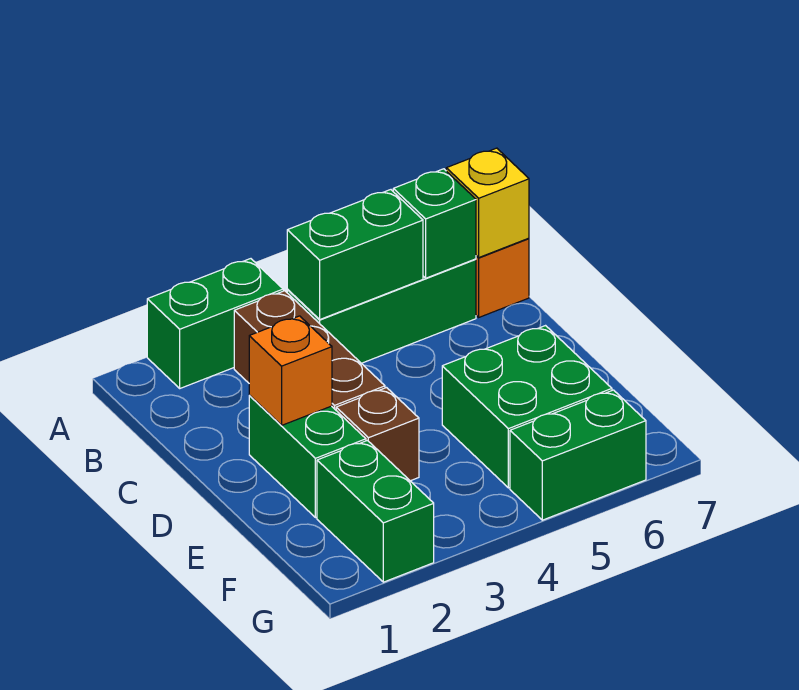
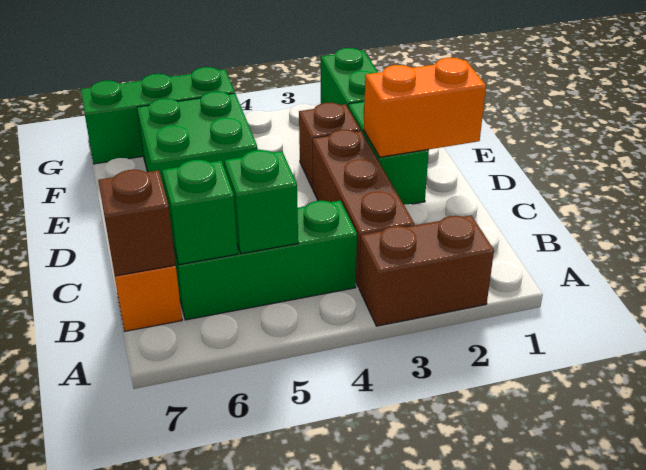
green brick A2:A3 level 1 -> brown brick A2:A3 level 1
green brick B4:B5 level 2 -> green brick B5 level 2
yellow brick B7 level 2 -> brown brick B7 level 2
orange brick D2 level 2 -> orange brick D1:D2 level 2
green brick G5:G6 level 1 -> green brick G5:G7 level 1

